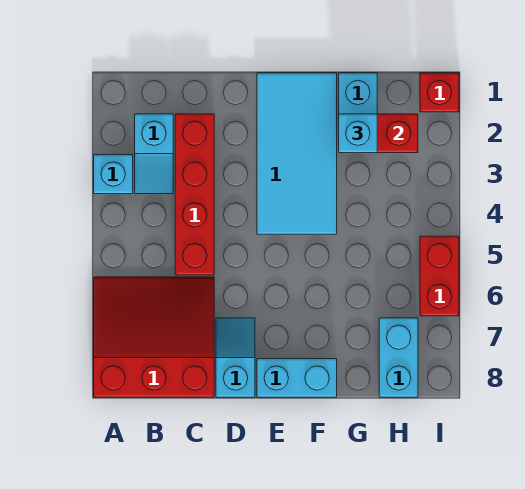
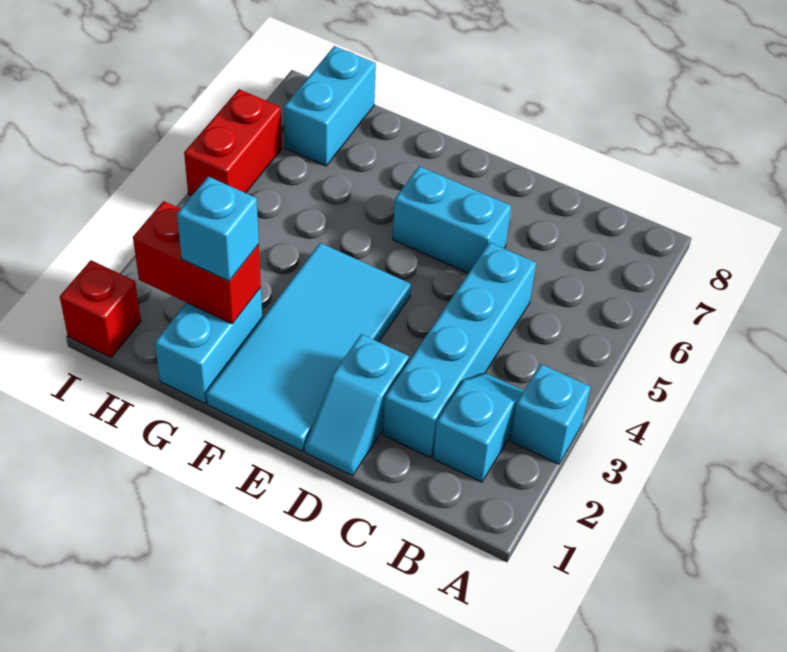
red slope A6:C8 level 1 top 8 -> none
red brick C2:C5 level 1 -> cyan brick C2:C5 level 1
cyan slope D7:D8 level 1 top 8 -> cyan slope D1:D2 level 1 top 2
cyan brick E8:F8 level 1 -> cyan brick D6:E6 level 1

